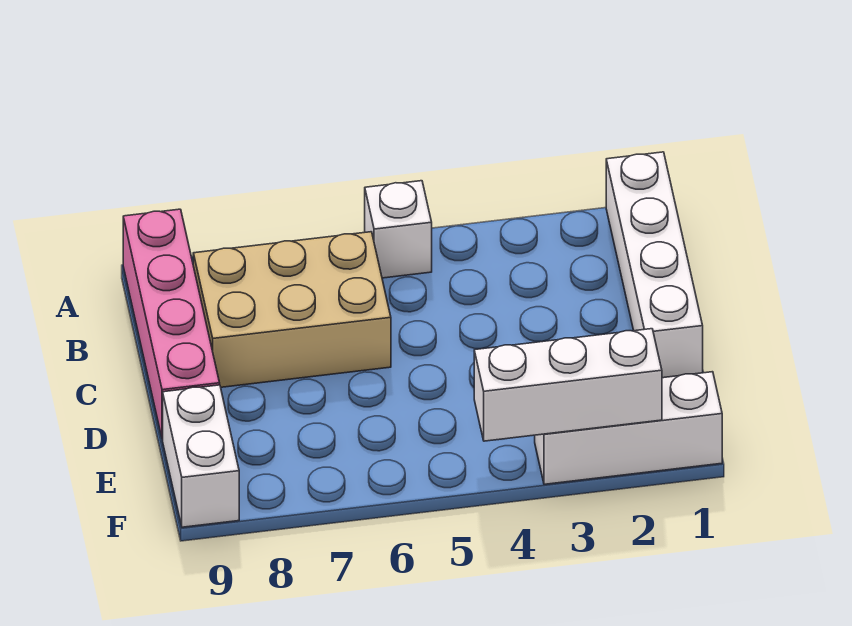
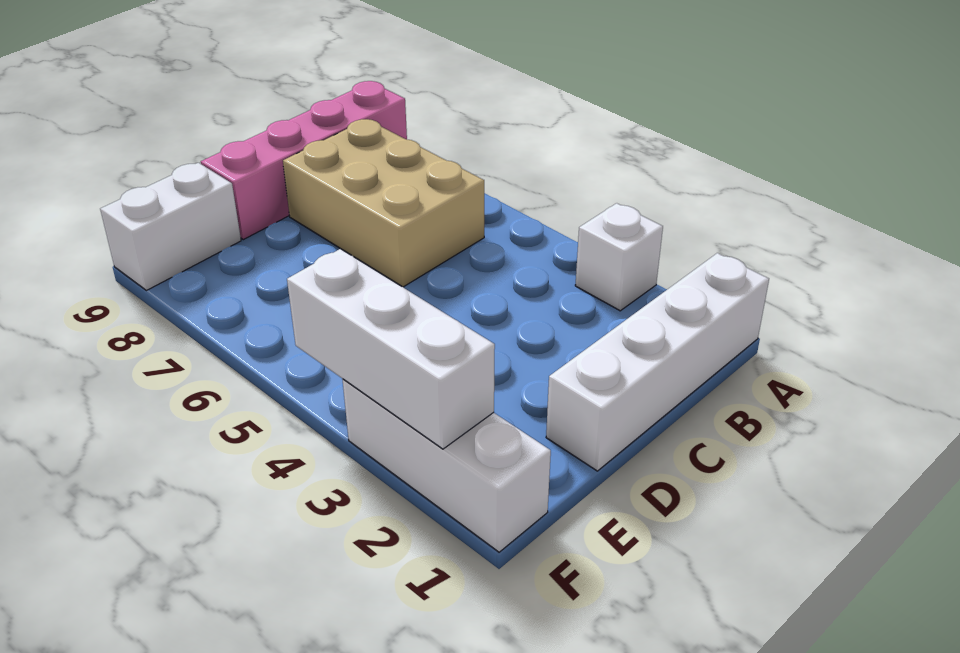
white brick A5 level 1 -> white brick A3 level 1

